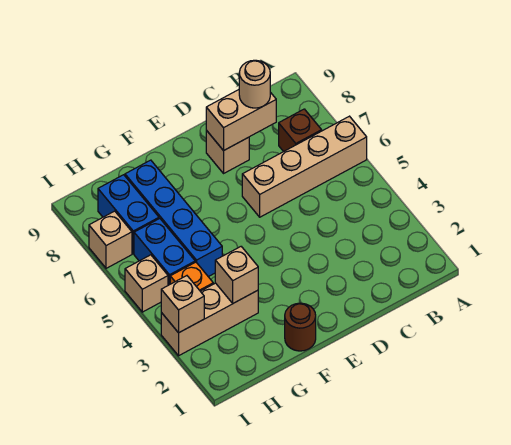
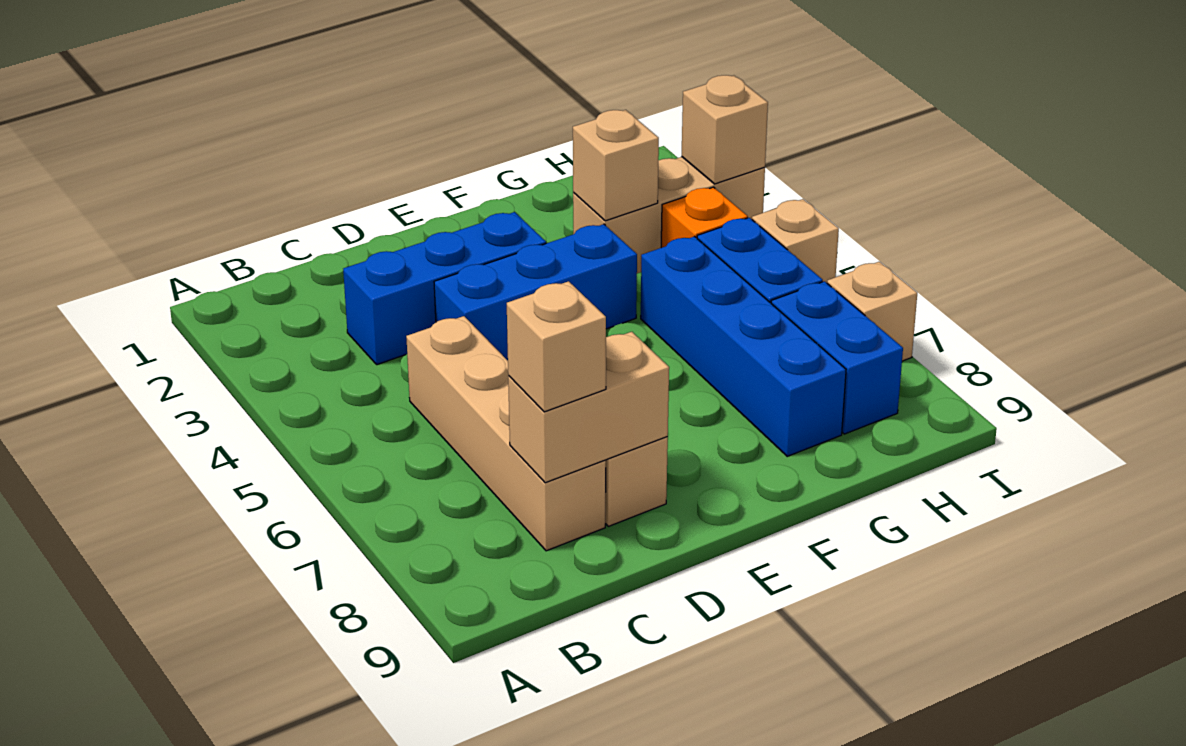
tan brick A6:D6 level 1 -> tan brick C5:C8 level 1
brown brick B7 level 1 -> none
none -> blue brick C3:E3 level 1
tan round brick C8 level 3 -> tan brick C8 level 3
none -> blue brick D4:F4 level 1
brown round brick F1 level 1 -> none

